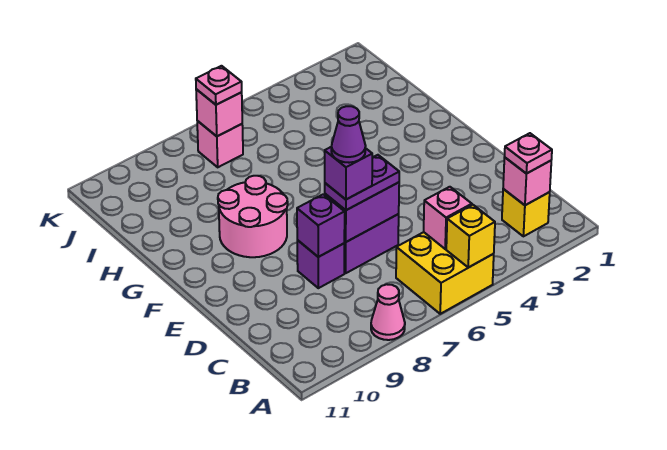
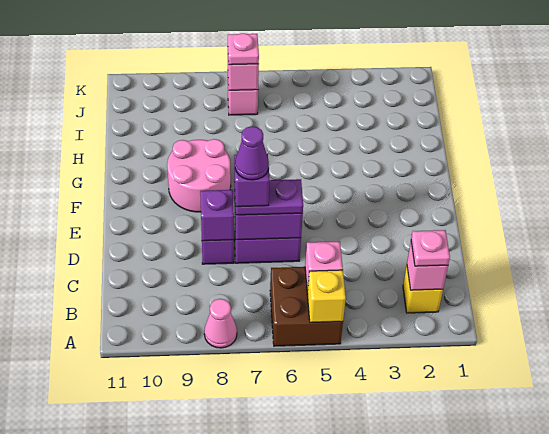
yellow brick A5:B6 level 1 -> brown brick A5:B6 level 1

